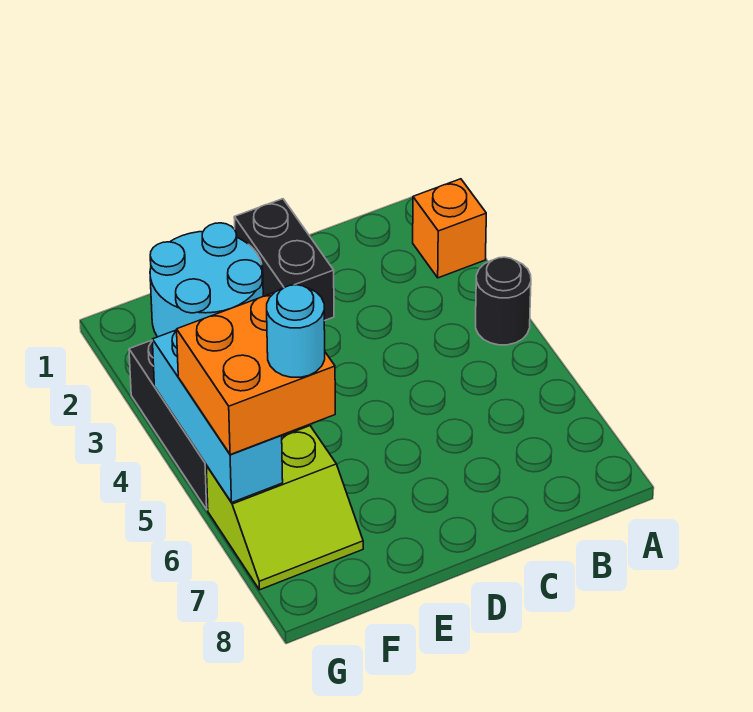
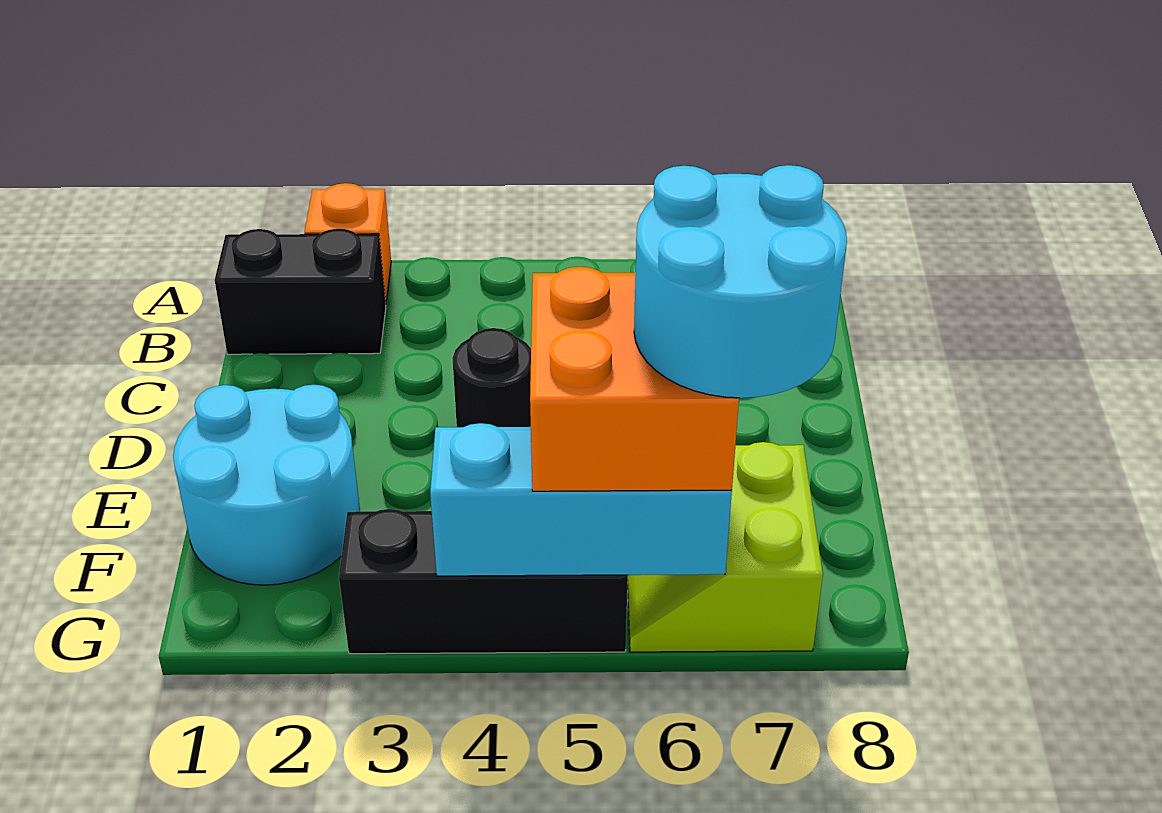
black round brick A4 level 1 -> black round brick D4 level 1
black brick D1:D2 level 1 -> black brick B1:B2 level 1
lime slope F6:G7 level 1 top 6 -> lime slope F6:G7 level 1 top 7
cyan round brick F6 level 4 -> cyan round brick F6:G7 level 4

